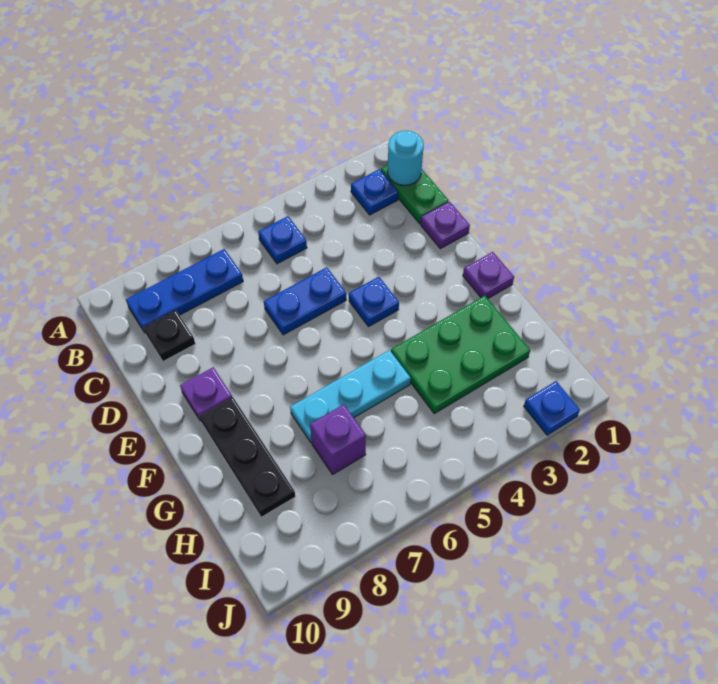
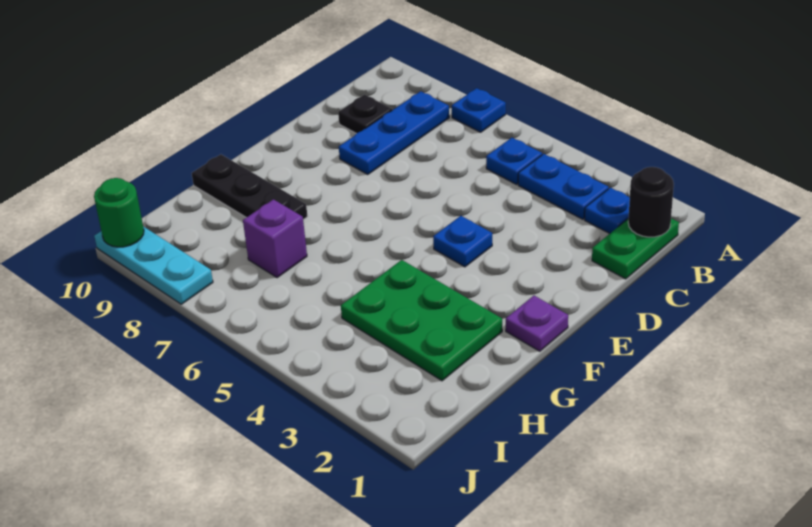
cyan round brick B1 level 2 -> black round brick B1 level 2
blue plate B7:B9 level 1 -> blue plate B8:D8 level 1
purple plate D1 level 1 -> none
blue plate D5:D6 level 1 -> blue plate B3:B4 level 1
purple plate E9 level 1 -> none
black plate F9:H9 level 1 -> black plate G8:G10 level 1
cyan plate G5:G7 level 1 -> cyan plate J8:J10 level 1
blue plate J2 level 1 -> blue plate A7 level 1
none -> green round brick J10 level 2

